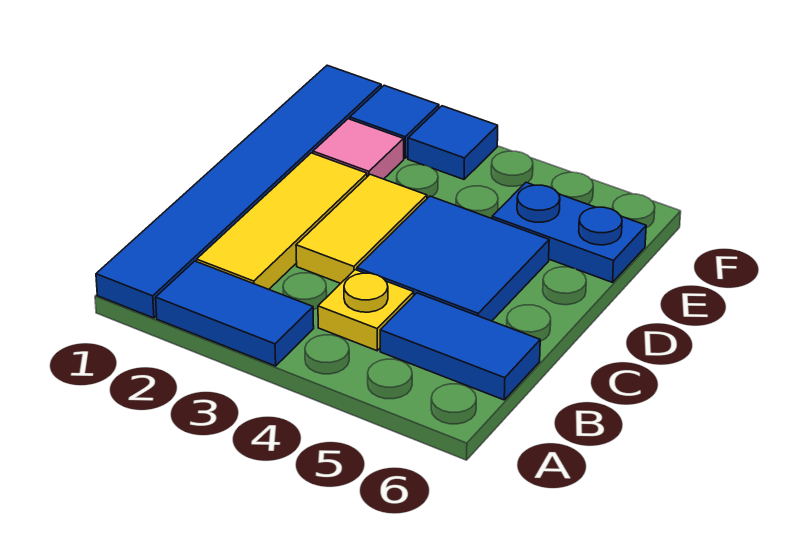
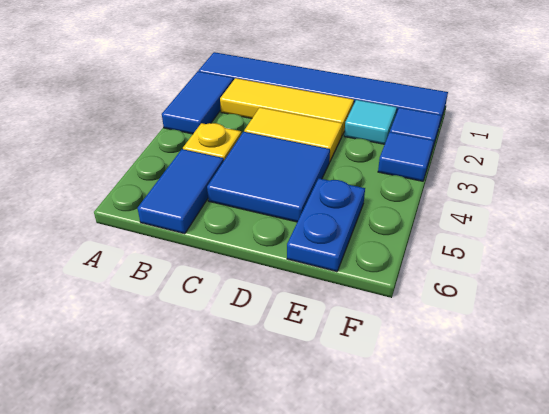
pink tile E2 level 1 -> cyan tile E2 level 1

